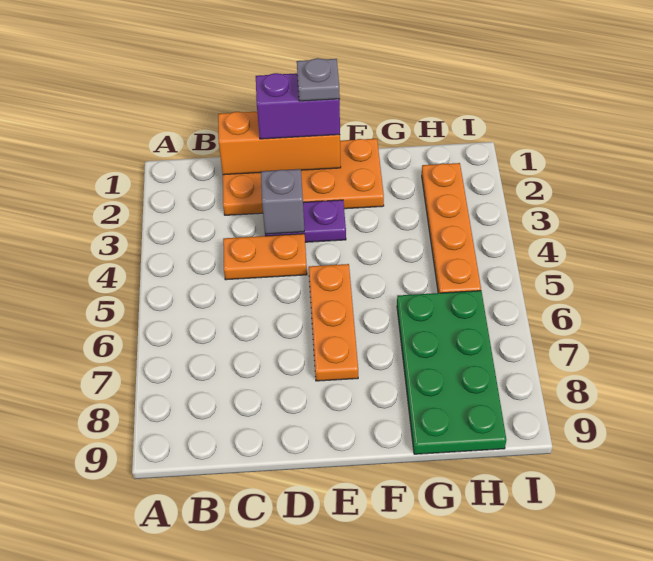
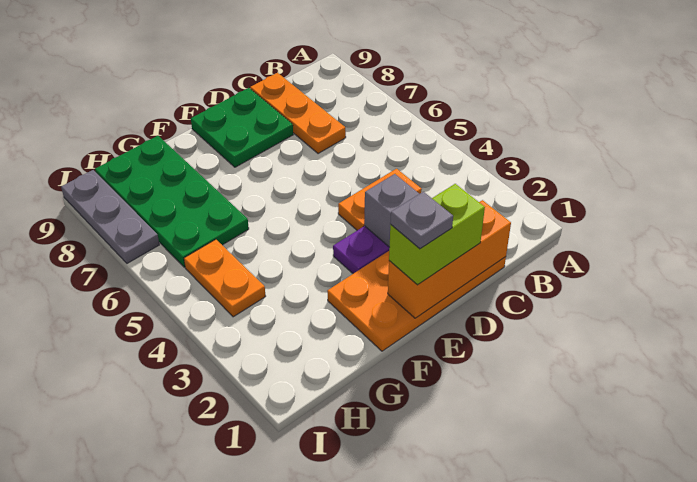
purple brick D1:E1 level 3 -> lime brick D1:E1 level 3
none -> green plate D8:E9 level 1
orange plate E5:E7 level 1 -> orange plate C7:C9 level 1
orange plate H2:H5 level 1 -> orange plate H4:H5 level 1
none -> grey plate I7:I9 level 1

